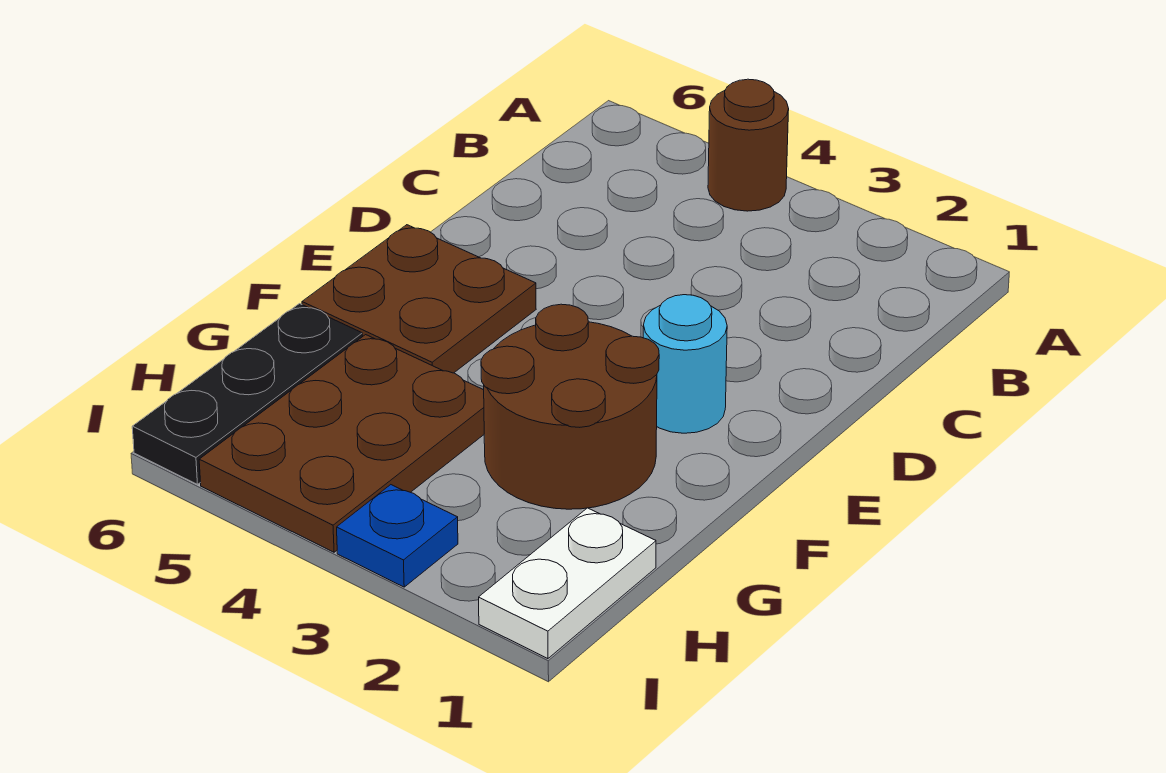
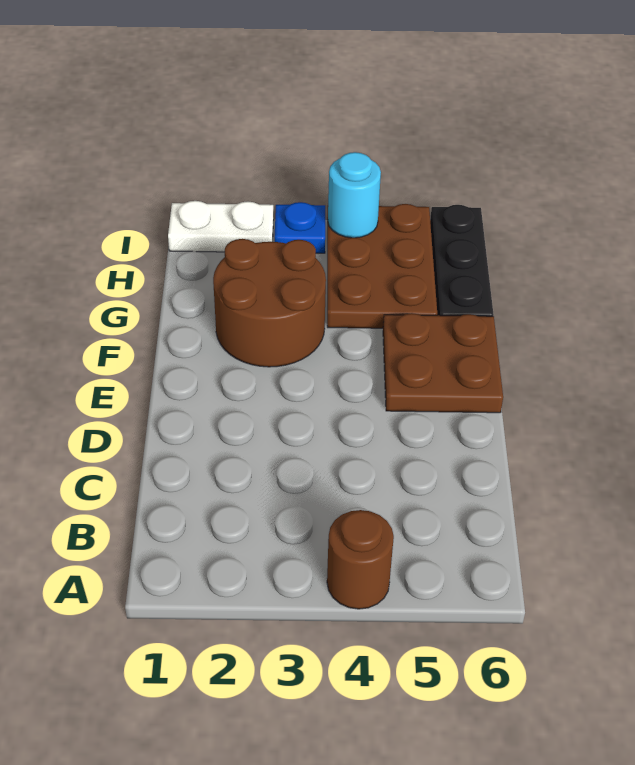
cyan round brick E2 level 1 -> cyan round brick I4 level 2
white plate H1:I1 level 1 -> white plate I1:I2 level 1

